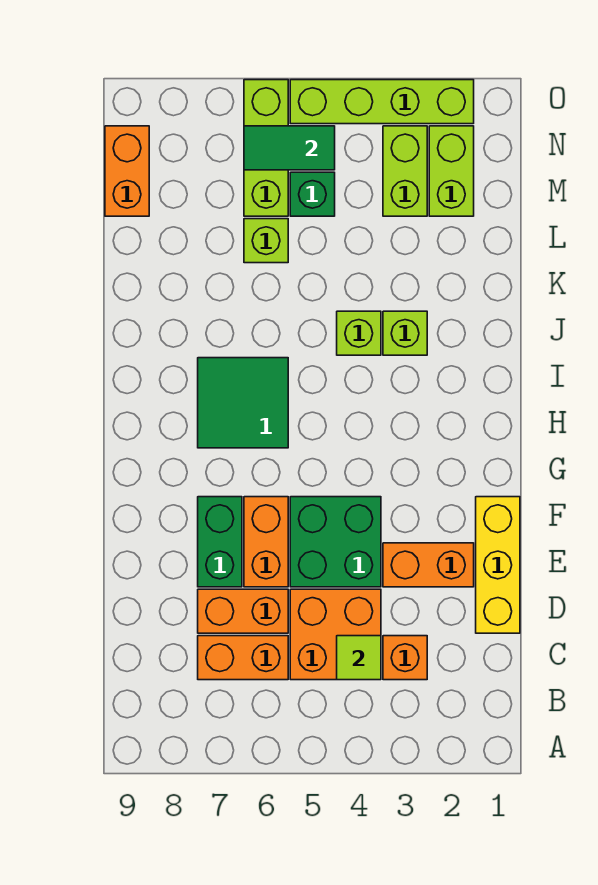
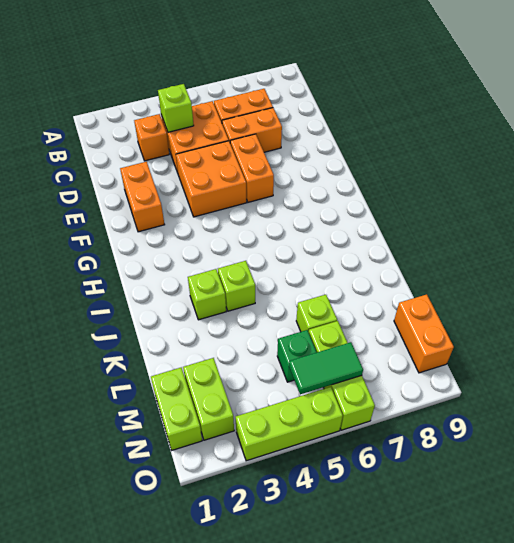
lime tile C4 level 2 -> lime brick C4 level 2
yellow brick D1:F1 level 1 -> none
orange brick E2:E3 level 1 -> orange brick E2:F2 level 1
green brick E4:F5 level 1 -> orange brick E4:F5 level 1
green brick E7:F7 level 1 -> none
green tile H6:I7 level 1 -> none
lime brick M3:N3 level 1 -> lime brick M1:N1 level 1
lime brick O2:O5 level 1 -> lime brick O3:O5 level 1

